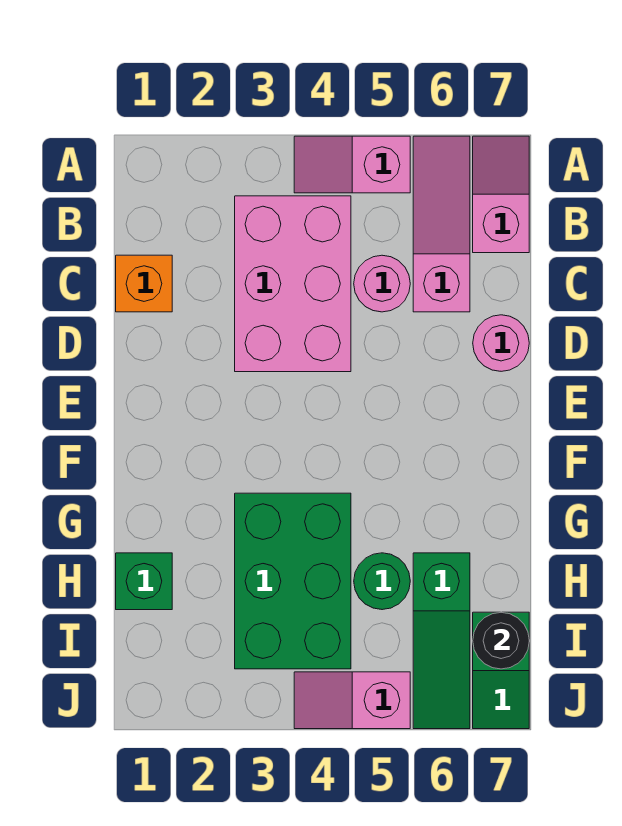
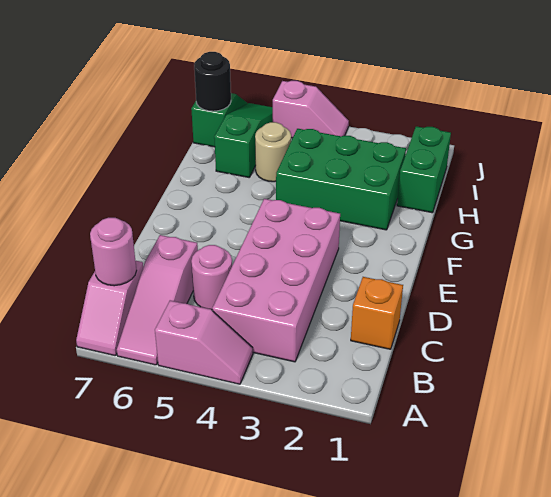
pink brick B3:D4 level 1 -> pink brick B3:E4 level 1
pink round brick D7 level 1 -> pink round brick B7 level 2
green brick G3:I4 level 1 -> green brick G2:H4 level 1
green brick H1 level 1 -> green brick H1:I1 level 1
green round brick H5 level 1 -> tan round brick H5 level 1

